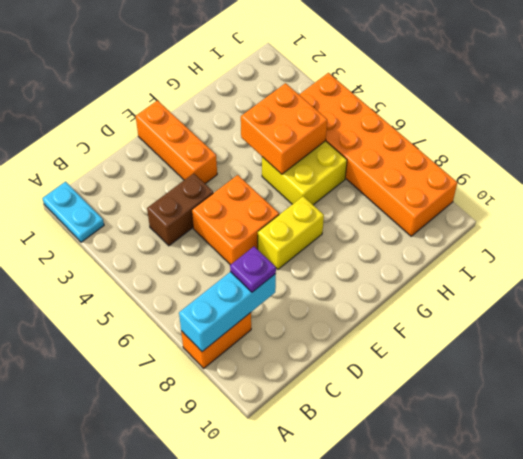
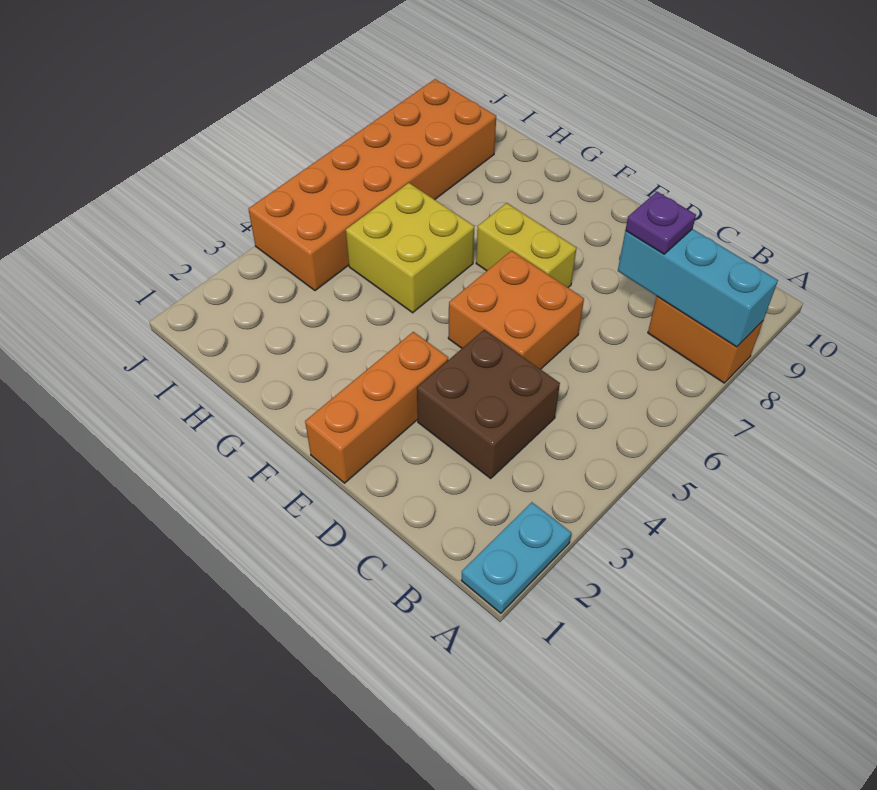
brown brick C4:D4 level 1 -> brown brick C3:D4 level 1
orange brick G4:H5 level 2 -> none

